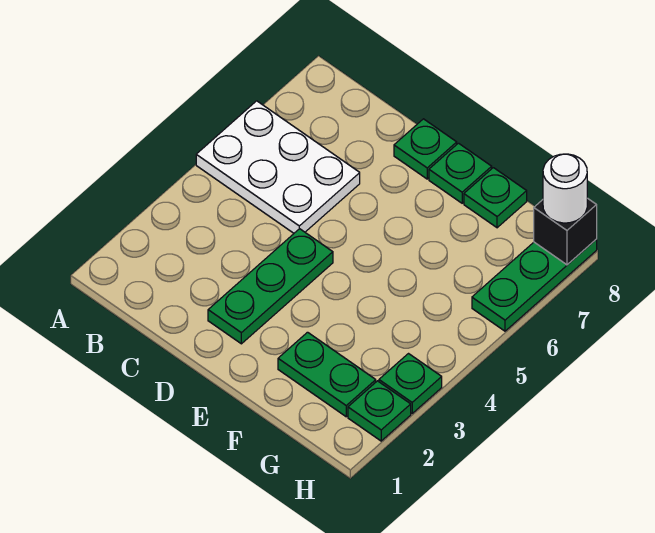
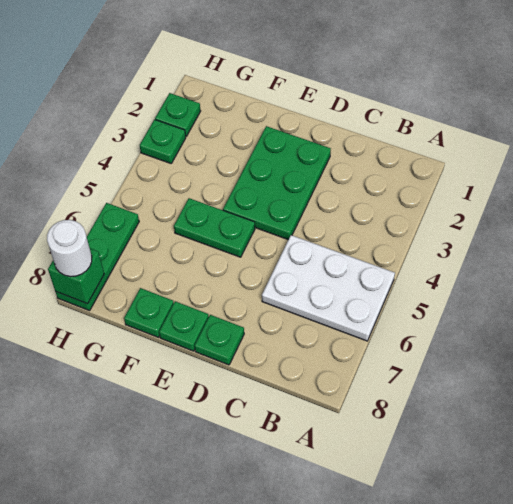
green plate D2:D4 level 1 -> green plate D2:E4 level 1
green plate F2:G2 level 1 -> green plate E5:F5 level 1
black brick H8 level 2 -> green brick H8 level 2

